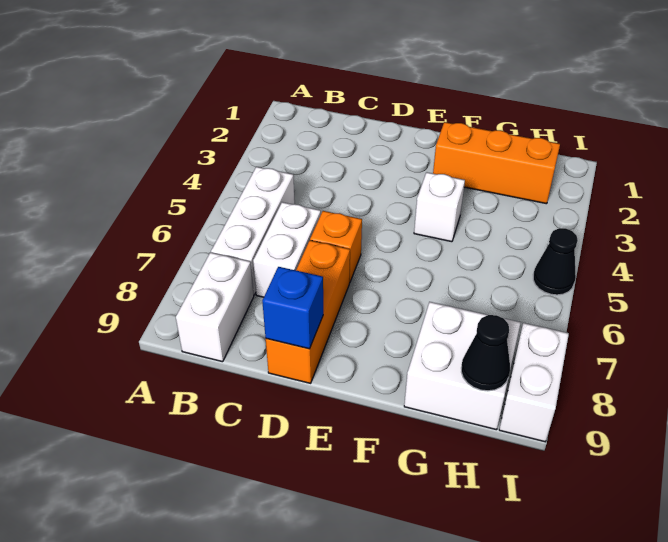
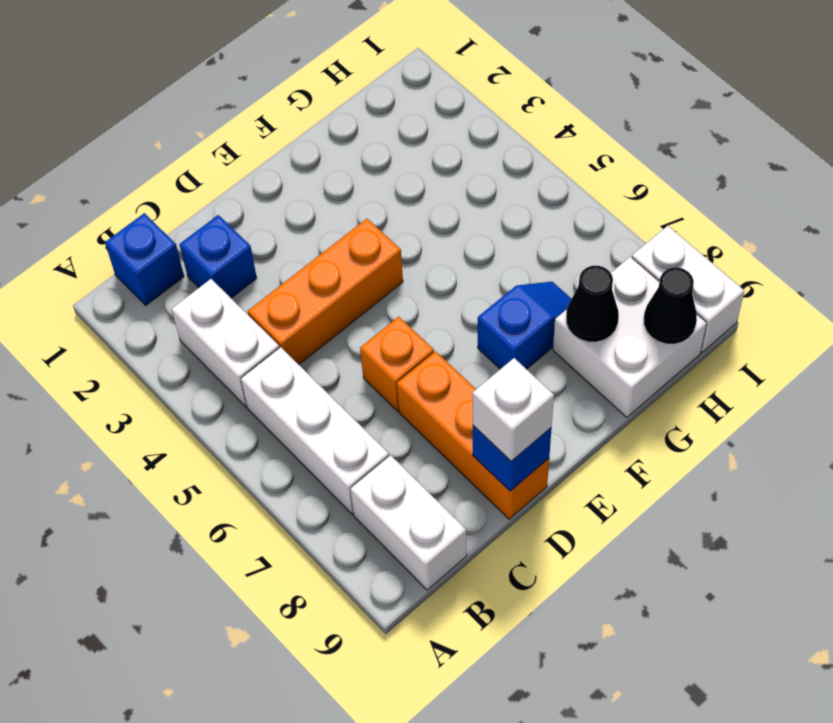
none -> blue brick B1 level 1
none -> blue brick C2 level 1
white brick C6:C7 level 1 -> white brick B3:B4 level 1
orange brick F2:H2 level 1 -> orange brick C4:E4 level 1
white brick F4 level 1 -> white brick D9 level 3
none -> blue slope F7:G7 level 1 top F
black cone I5 level 1 -> black cone G8 level 2

